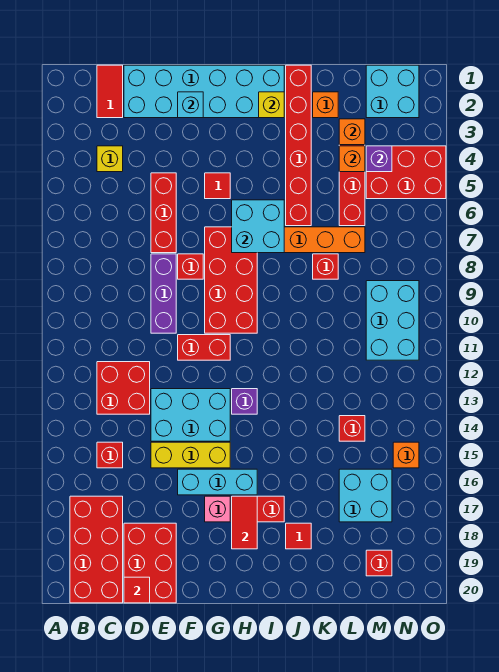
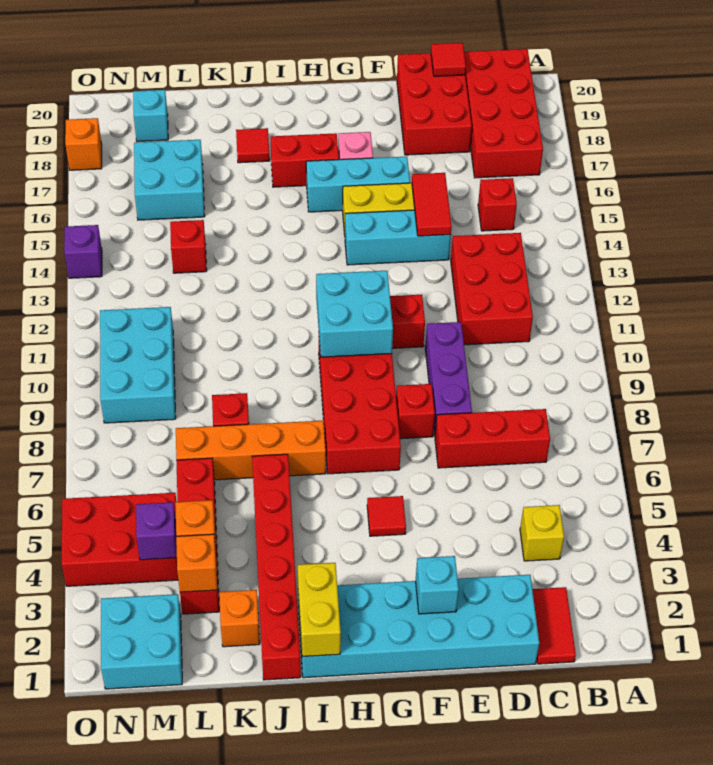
red brick C12:D13 level 1 -> red brick C11:D13 level 1
red brick E5:E7 level 1 -> red brick C7:E7 level 1
cyan brick E13:G14 level 1 -> cyan brick E14:G14 level 1
cyan brick H6:I7 level 2 -> cyan brick G10:H11 level 2
purple brick H13 level 1 -> purple brick O14 level 1
red tile H17:H18 level 2 -> red tile E14:E15 level 2
yellow brick I2 level 2 -> yellow brick I1:I2 level 2
red brick M19 level 1 -> cyan brick M19 level 1
orange brick N15 level 1 -> orange brick O18 level 1

